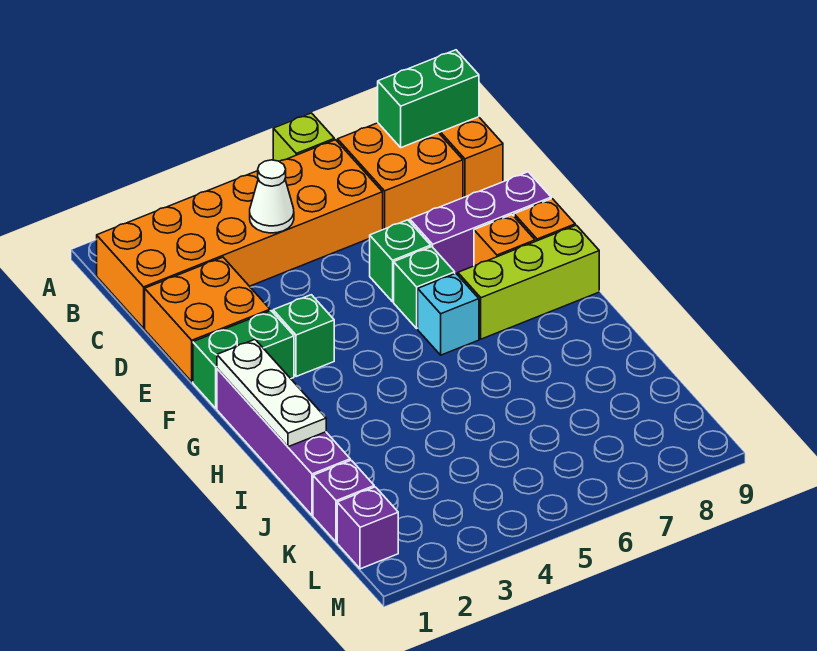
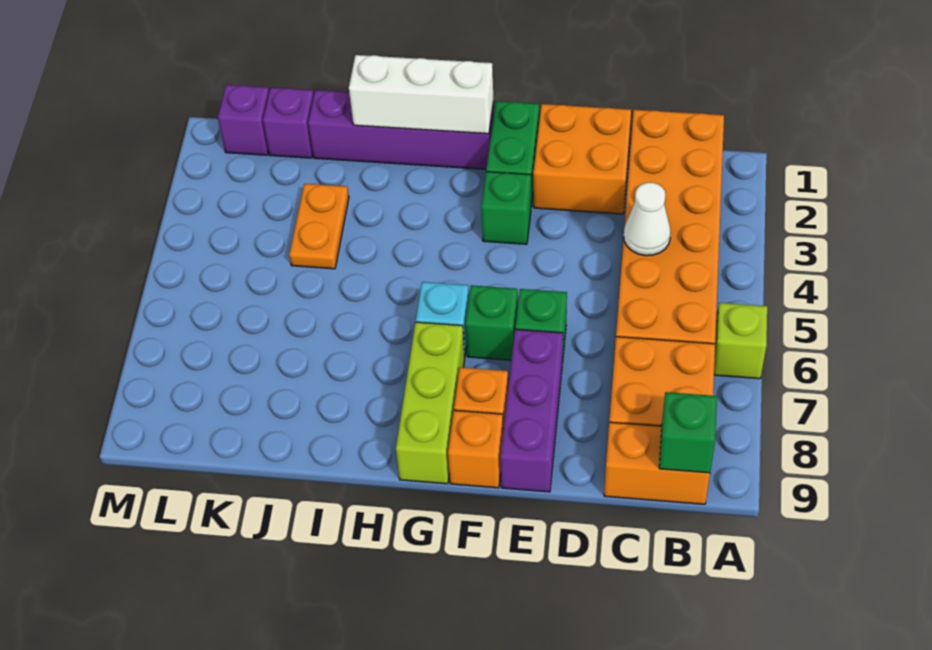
green brick B8:B9 level 2 -> green brick B9 level 2
white plate G1:I1 level 2 -> white brick G1:I1 level 2
none -> orange plate J3:J4 level 1

